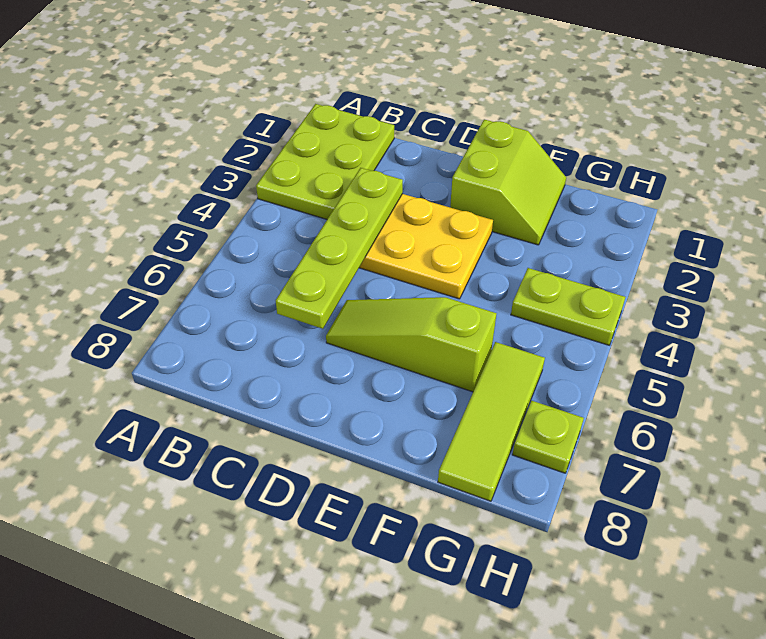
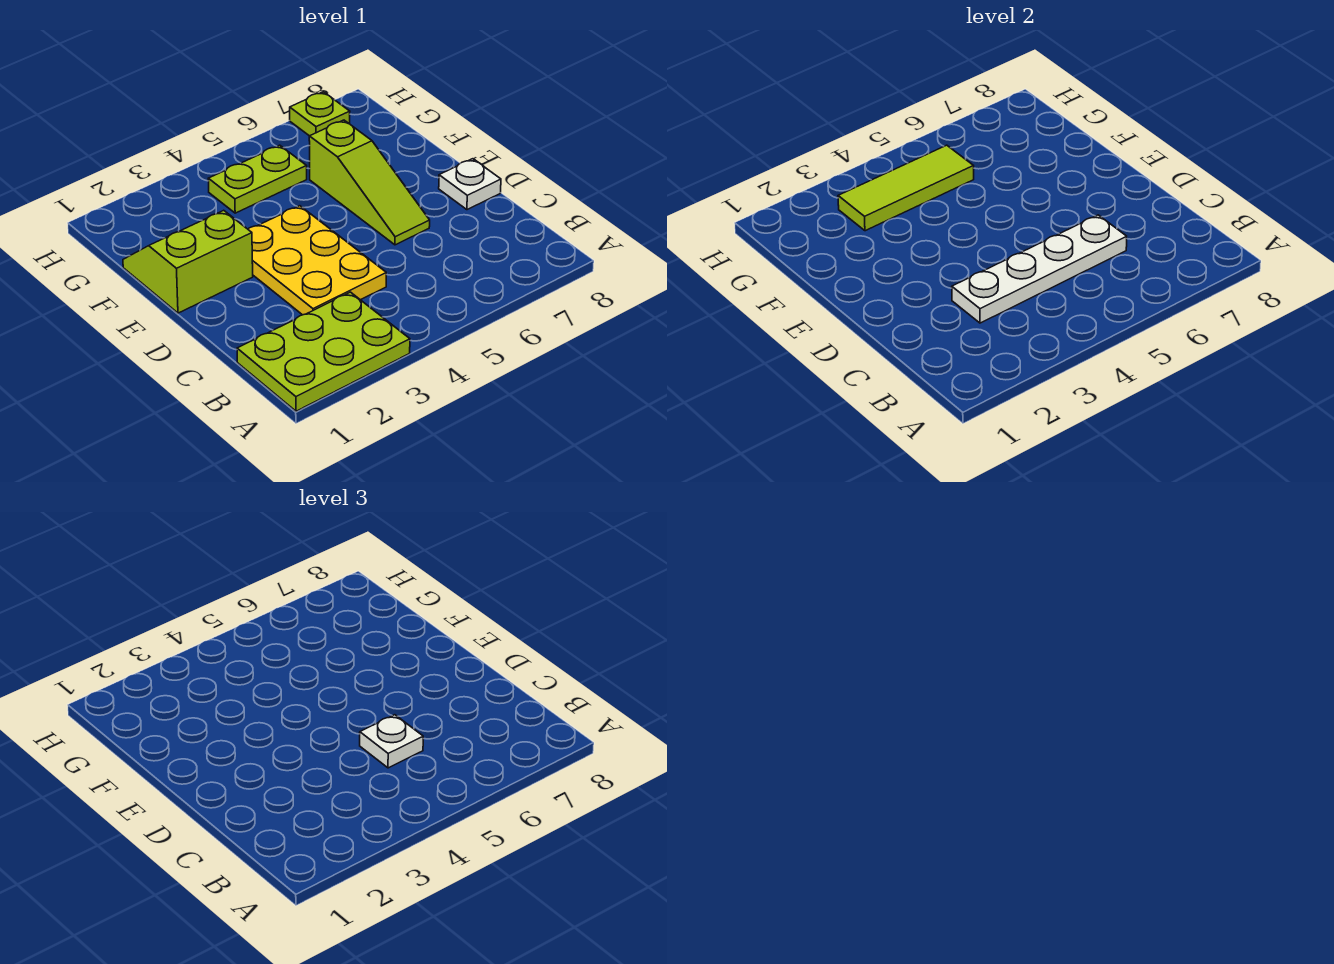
lime plate C3:C6 level 2 -> white plate C3:C6 level 2
none -> white plate C5 level 3
none -> white plate D8 level 1
lime plate G4:H4 level 1 -> lime plate G4:G5 level 1
lime tile G6:G8 level 1 -> lime tile G3:G5 level 2

